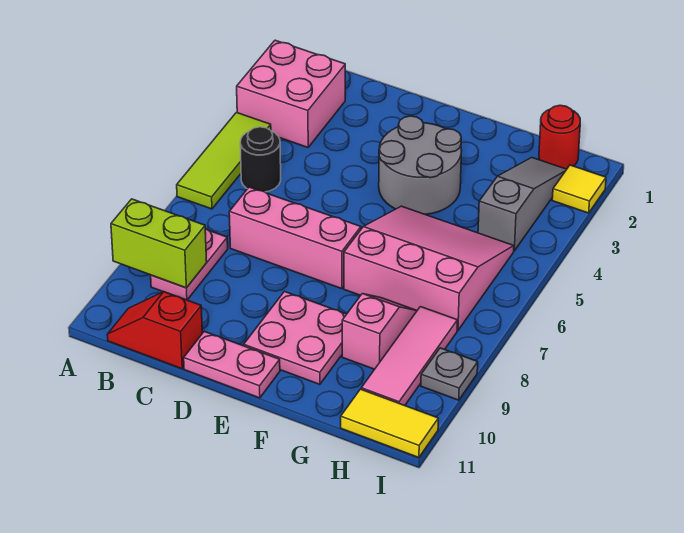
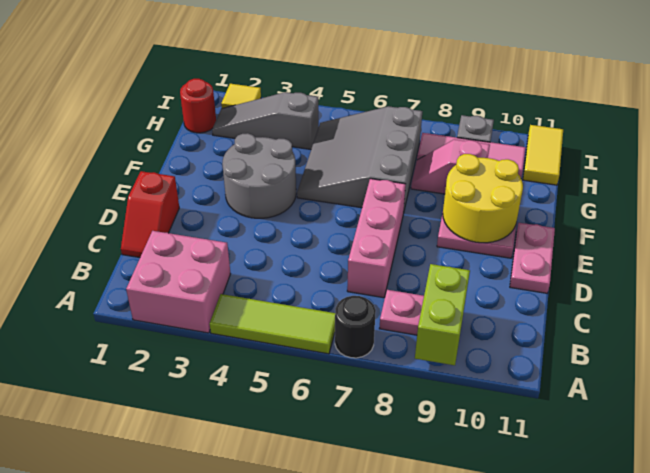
black round brick B5 level 1 -> black round brick A7 level 1
red slope B11:C11 level 1 top C -> red slope C1:D1 level 1 top D
none -> yellow round brick E9:F10 level 2
pink slope F5:H7 level 1 top 7 -> grey slope F5:H7 level 1 top 7

